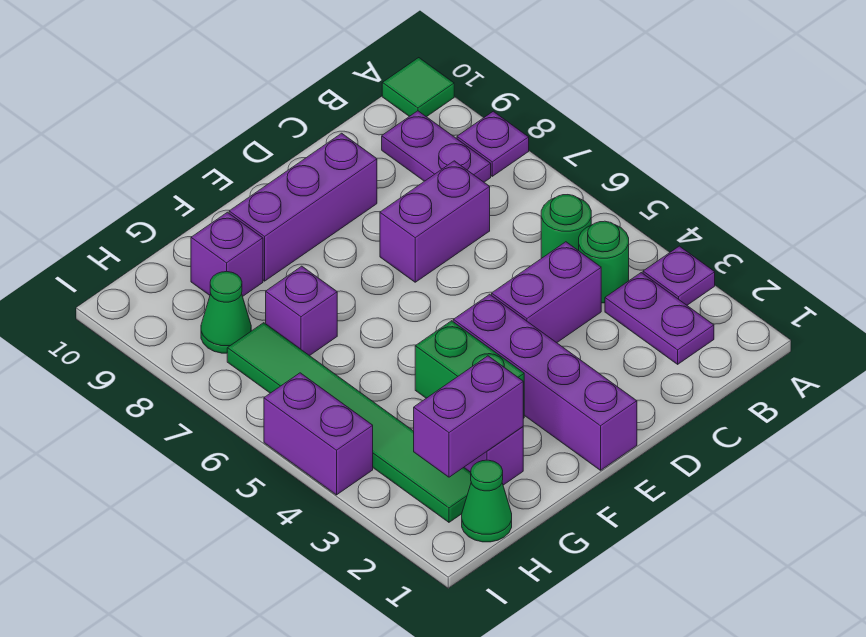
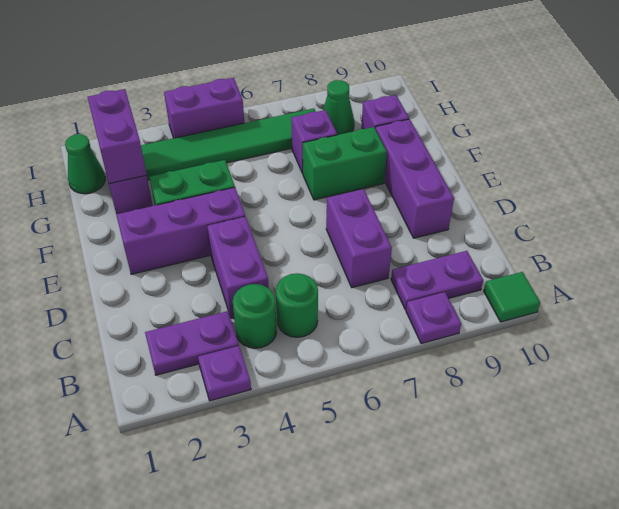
purple brick E1:E4 level 1 -> purple brick E2:E4 level 1
none -> green brick F7:F8 level 1

